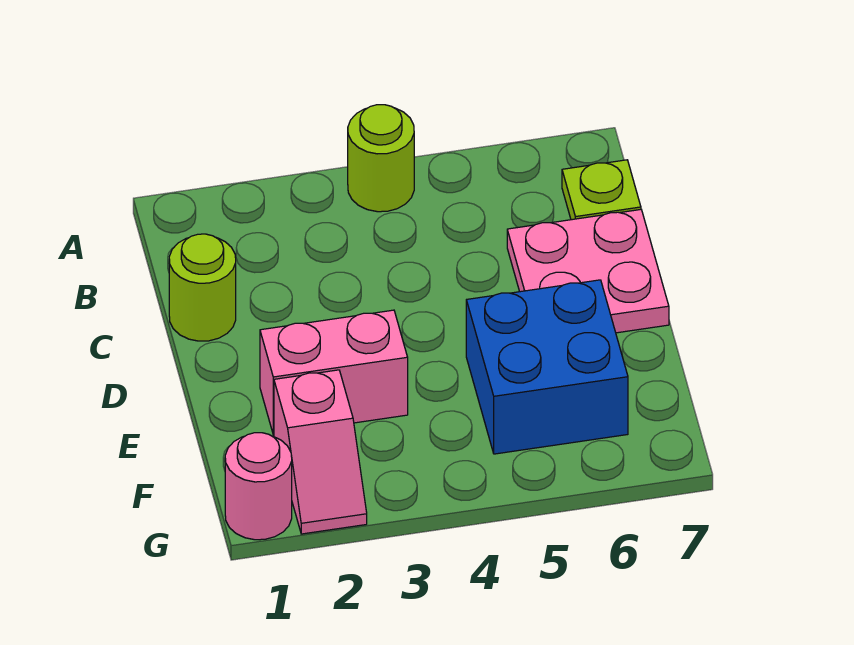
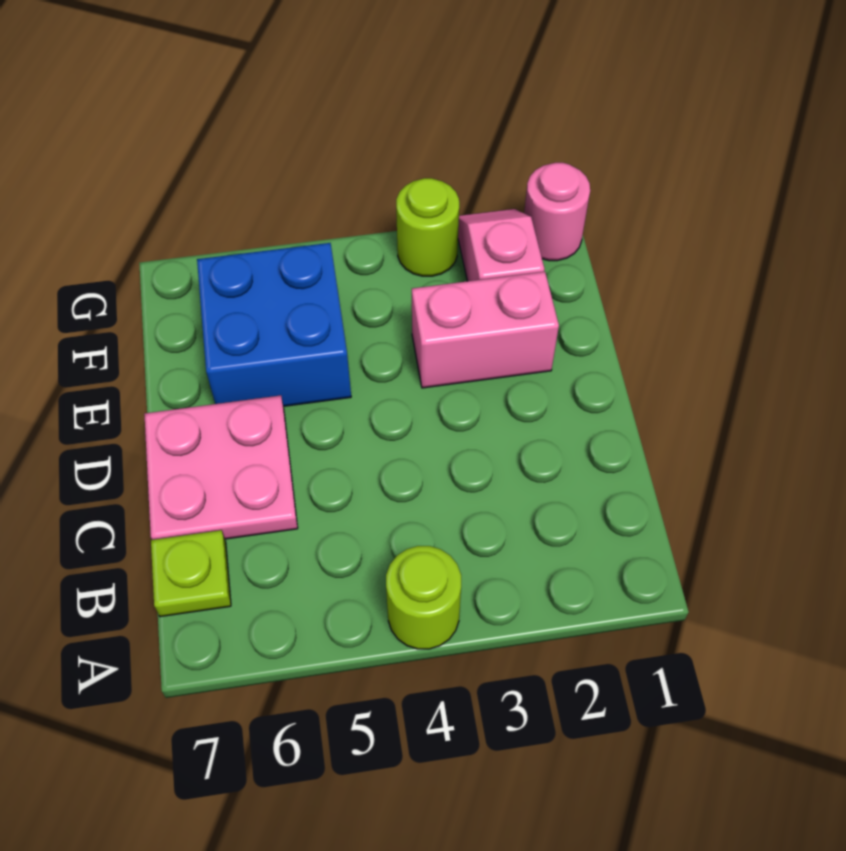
lime round brick C1 level 1 -> lime round brick G3 level 1

